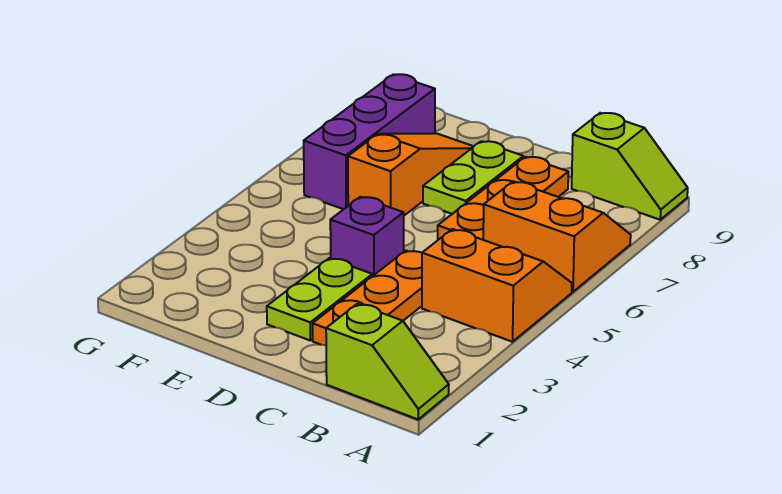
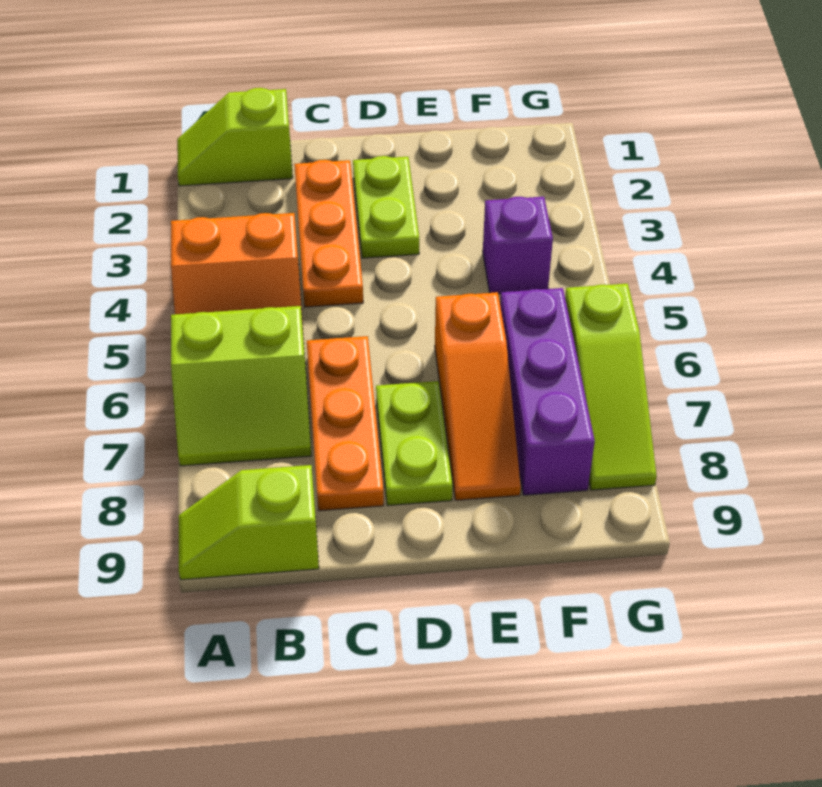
orange slope A6:B7 level 1 top 6 -> lime slope A6:B7 level 1 top 6
purple brick D4 level 1 -> purple brick F4 level 1
none -> lime slope G6:G8 level 1 top 6

